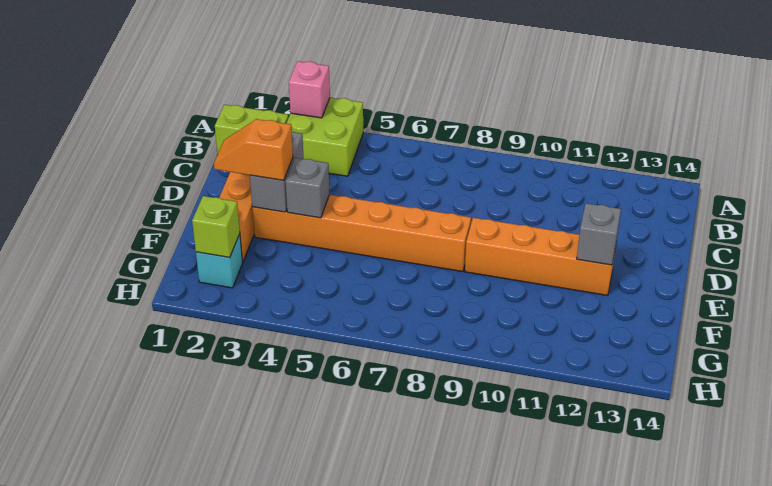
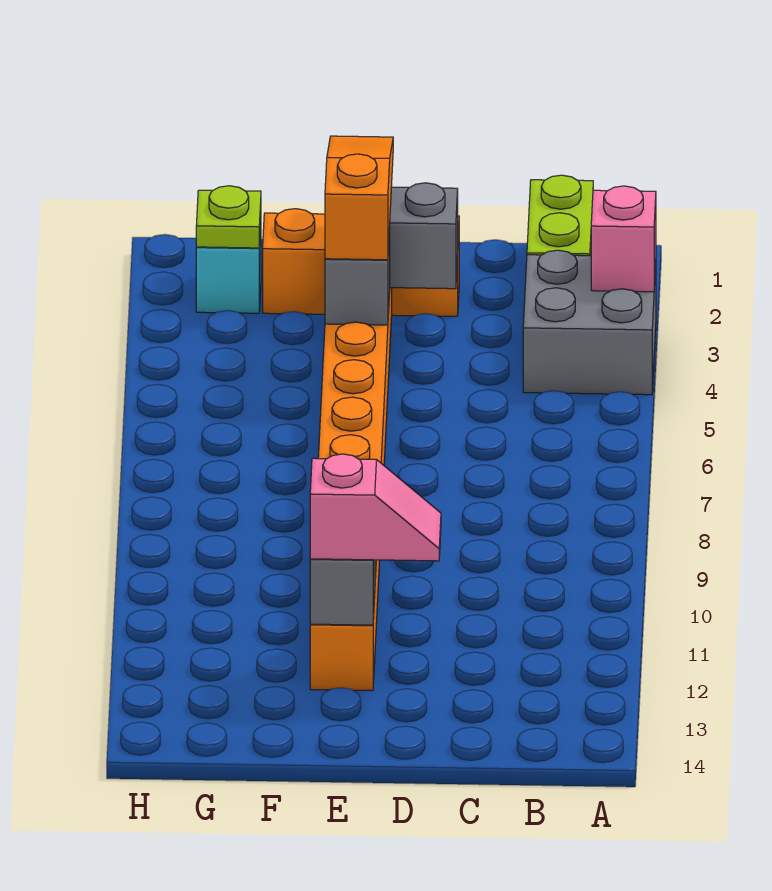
lime brick A3:B4 level 1 -> grey brick A3:B4 level 1
none -> pink slope D12:E12 level 3 top E
orange slope E2:E3 level 3 top 3 -> orange slope E2:E4 level 3 top 4
lime brick G2 level 2 -> lime plate G2 level 2

